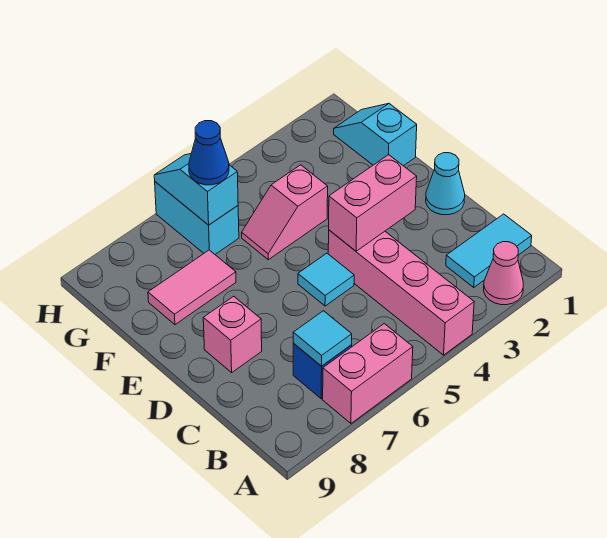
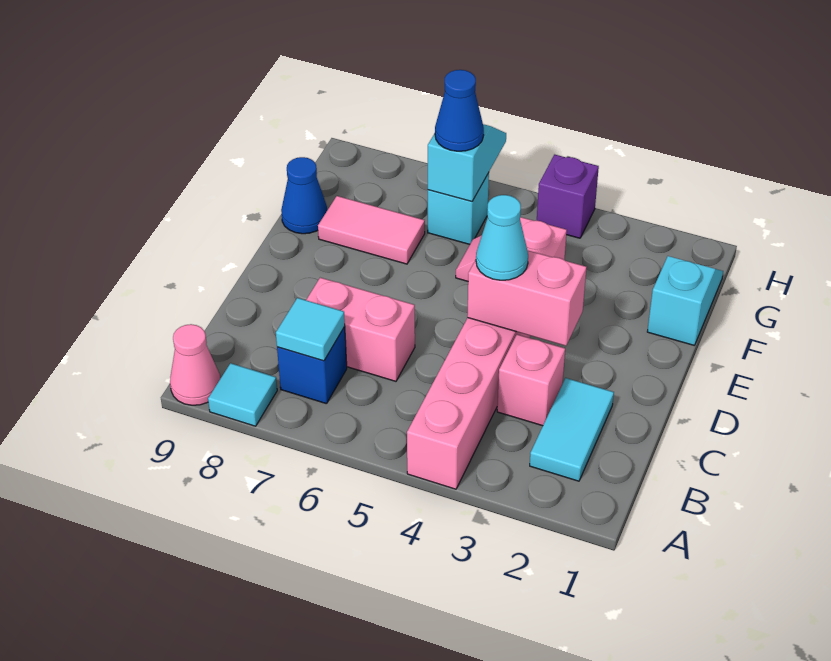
pink cone A2 level 1 -> pink cone A9 level 1
pink brick A6:A7 level 1 -> pink brick C6:C7 level 1
cyan tile B1:B2 level 1 -> cyan tile B2:C2 level 1
cyan cone D1 level 1 -> cyan cone D4 level 3
cyan tile D5 level 1 -> cyan tile A8 level 1
pink brick D8 level 1 -> pink brick C3 level 1
none -> blue cone F9 level 1
cyan brick G6:H6 level 1 -> cyan brick G6 level 1
none -> purple brick H4 level 1

